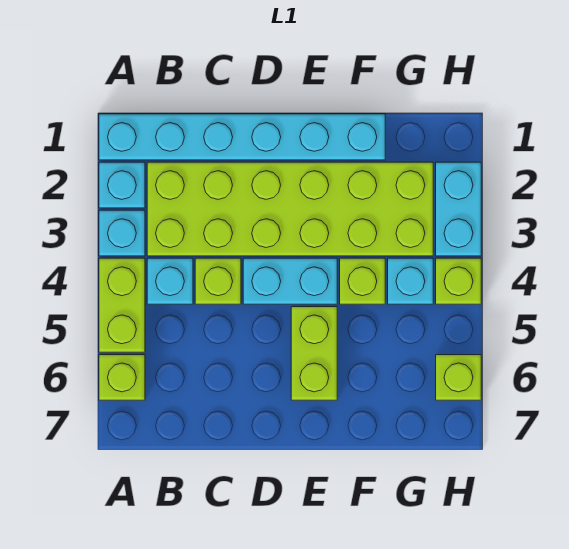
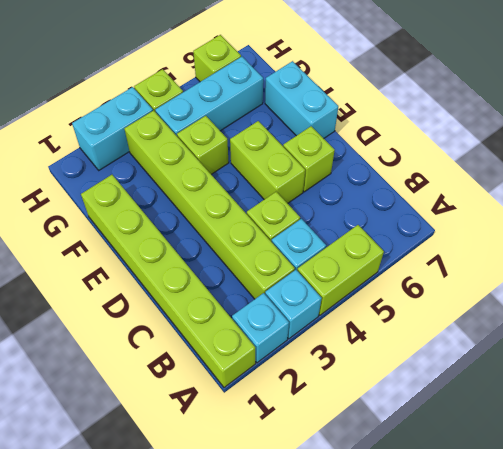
cyan brick A1:F1 level 1 -> lime brick A1:F1 level 1
lime brick A6 level 1 -> lime brick D6 level 1
lime brick B2:G3 level 1 -> lime brick B3:G3 level 1
cyan brick D4:E4 level 1 -> cyan brick E7:F7 level 1
lime brick E5:E6 level 1 -> lime brick D5:E5 level 1
cyan brick G4 level 1 -> cyan brick G4:G6 level 1

